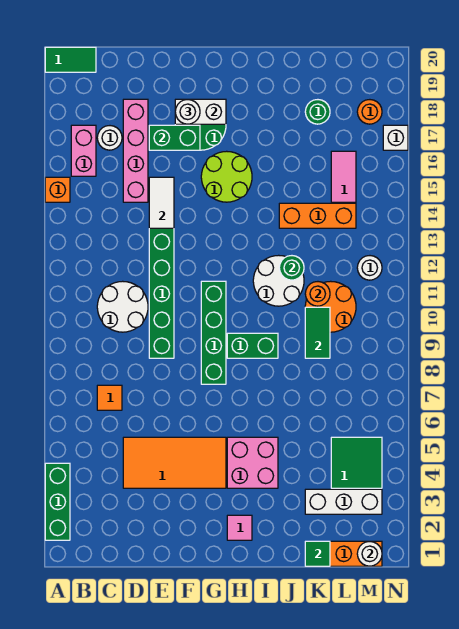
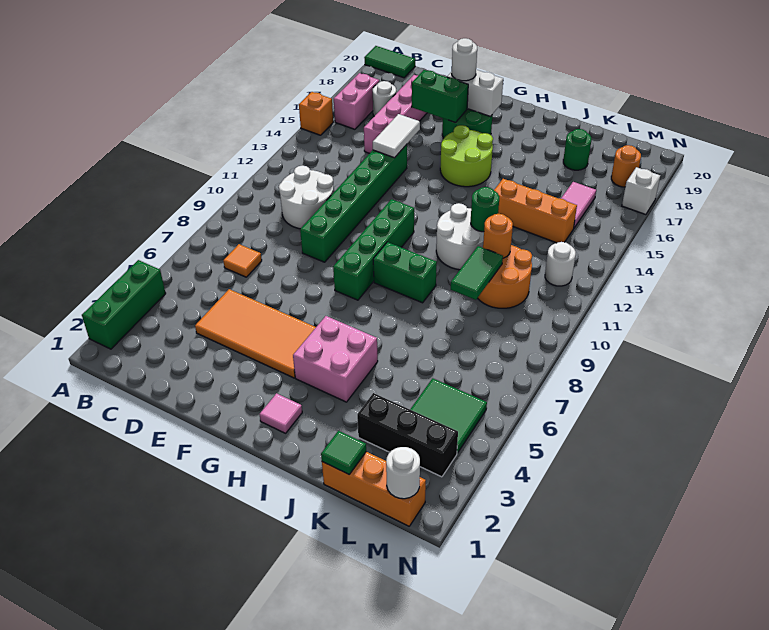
white brick K3:M3 level 1 -> black brick K3:M3 level 1

